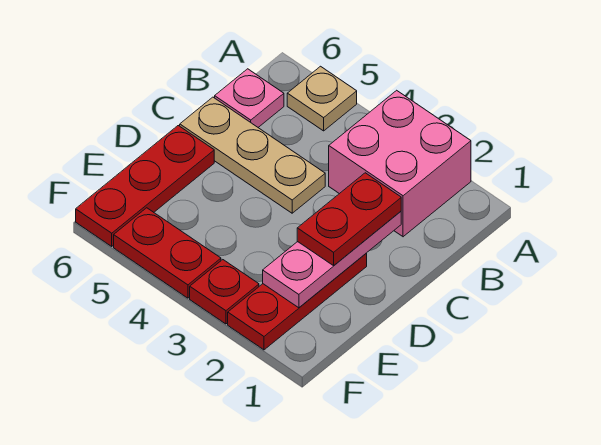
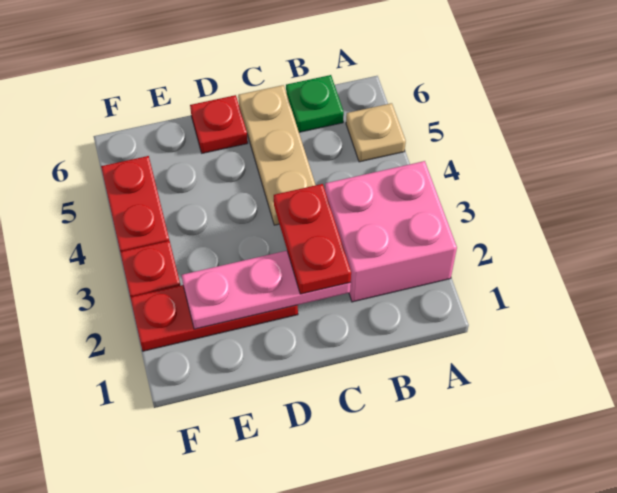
pink plate B6 level 1 -> green plate B6 level 1
red plate C2:D2 level 3 -> red plate C2:C3 level 3
red plate D6:F6 level 1 -> red plate D6 level 1

